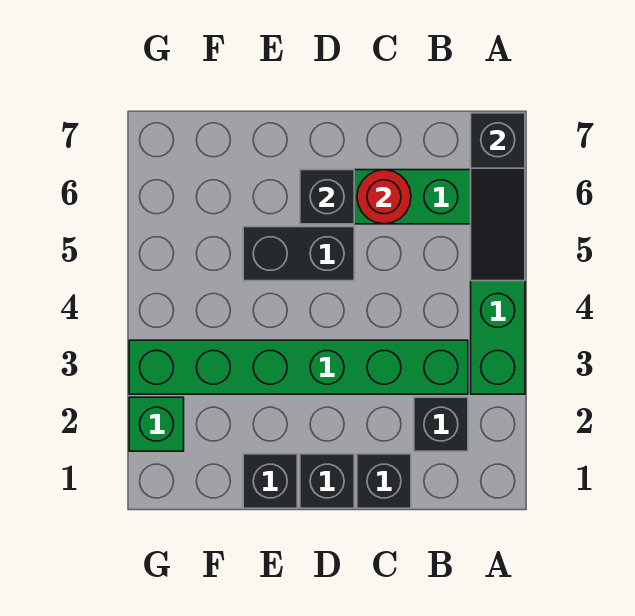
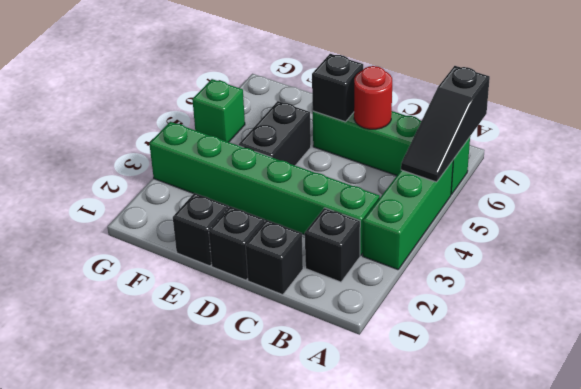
black brick D5:E5 level 1 -> black brick E4:E5 level 1
green brick G2 level 1 -> green brick G5 level 1

